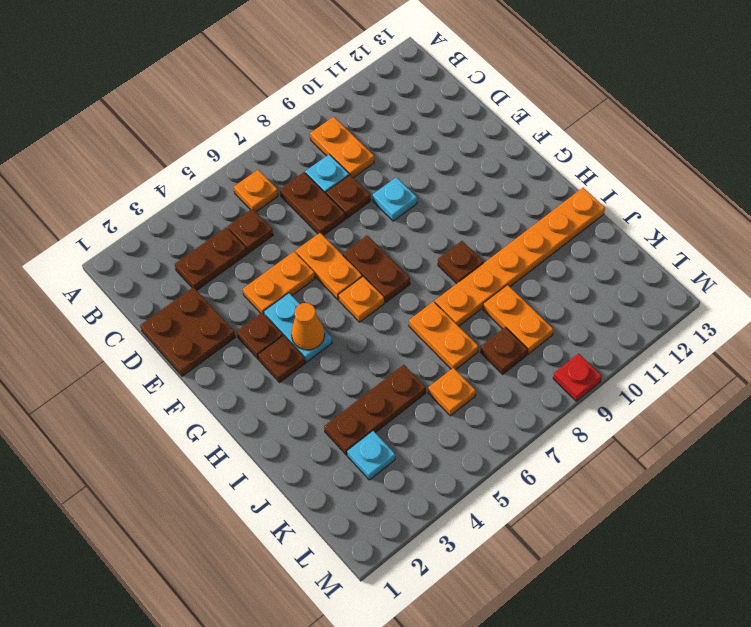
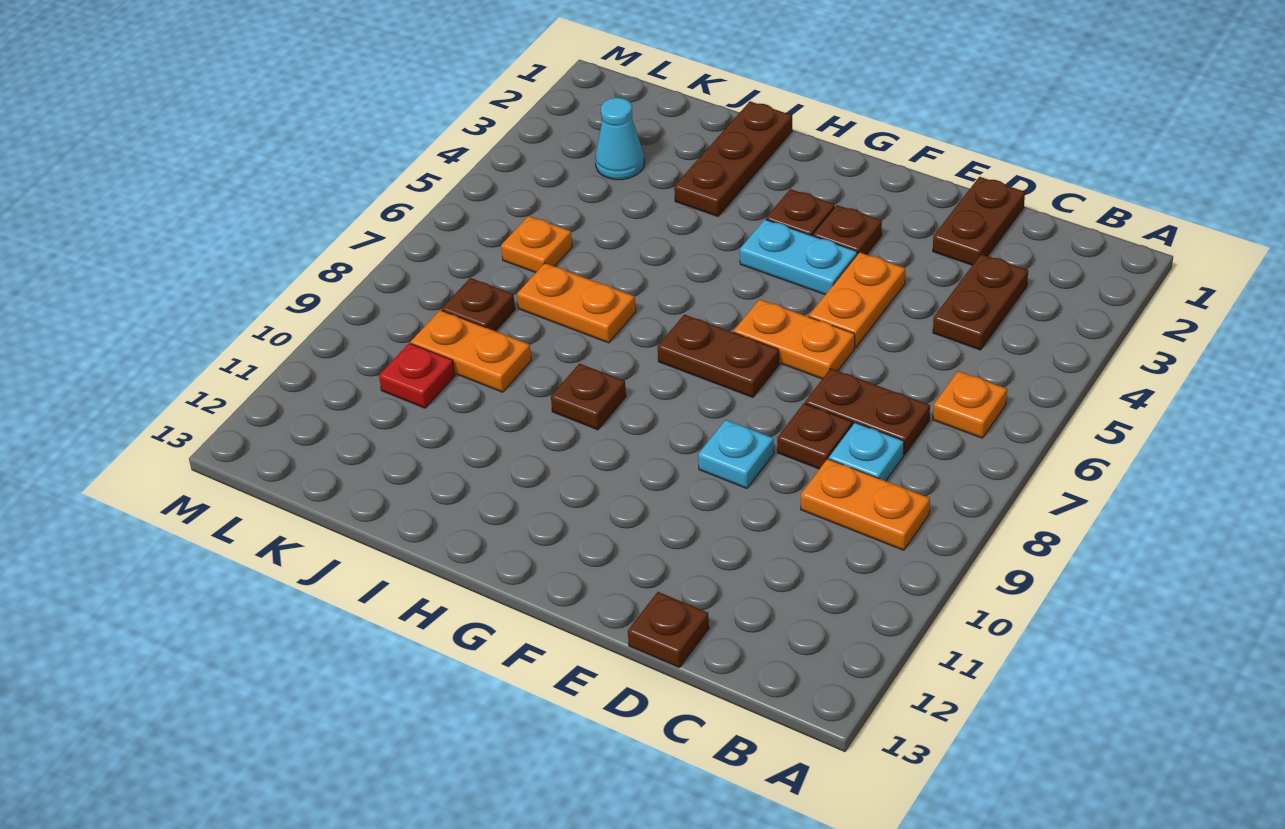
brown plate C5 level 1 -> brown plate D13 level 1
brown plate D1:E2 level 1 -> brown plate D1:D2 level 1
orange cone G4 level 2 -> none
orange plate G6 level 1 -> none
orange plate I8:I13 level 1 -> none
brown plate J3:J5 level 1 -> brown plate I1:I3 level 1
cyan plate K3 level 1 -> cyan cone K3 level 1
red plate M9 level 1 -> red plate K10 level 1

